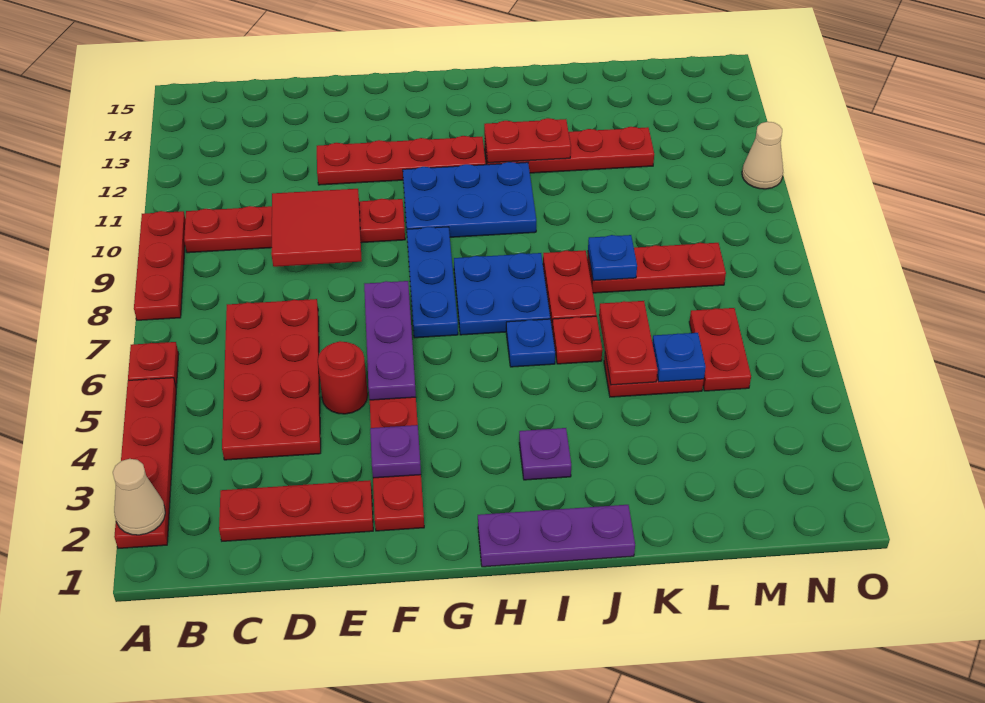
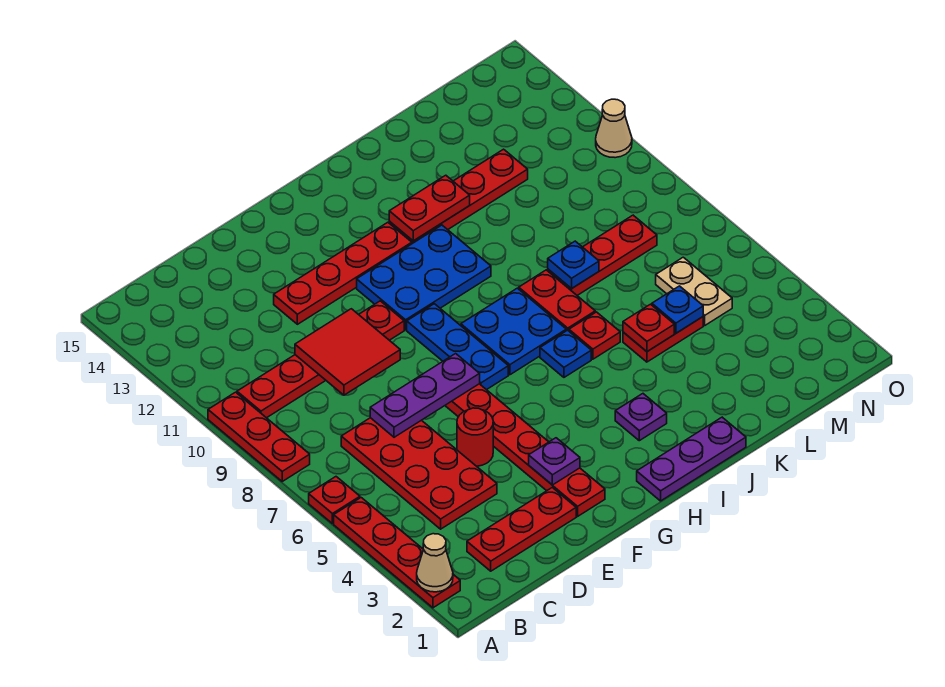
purple plate F5:F7 level 2 -> purple plate D7:F7 level 2
red plate K5:K6 level 2 -> red plate K5 level 2
red plate M5:M6 level 1 -> tan plate M5:M6 level 1

